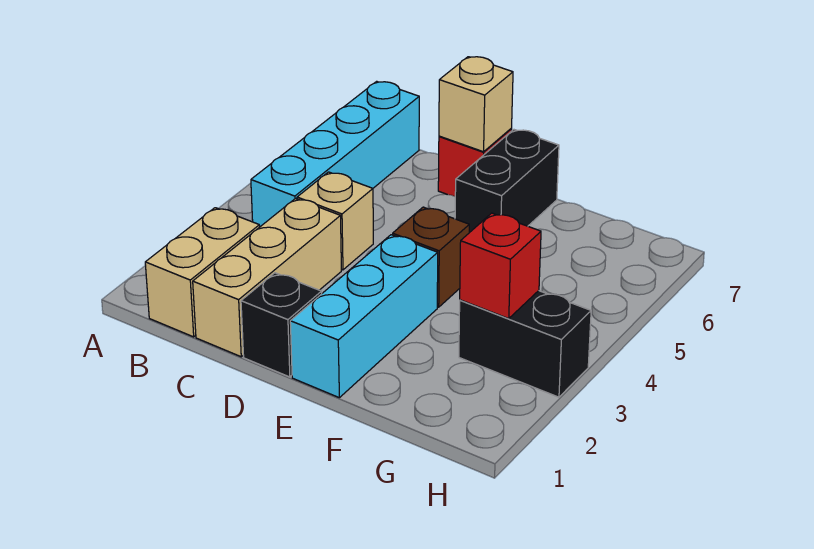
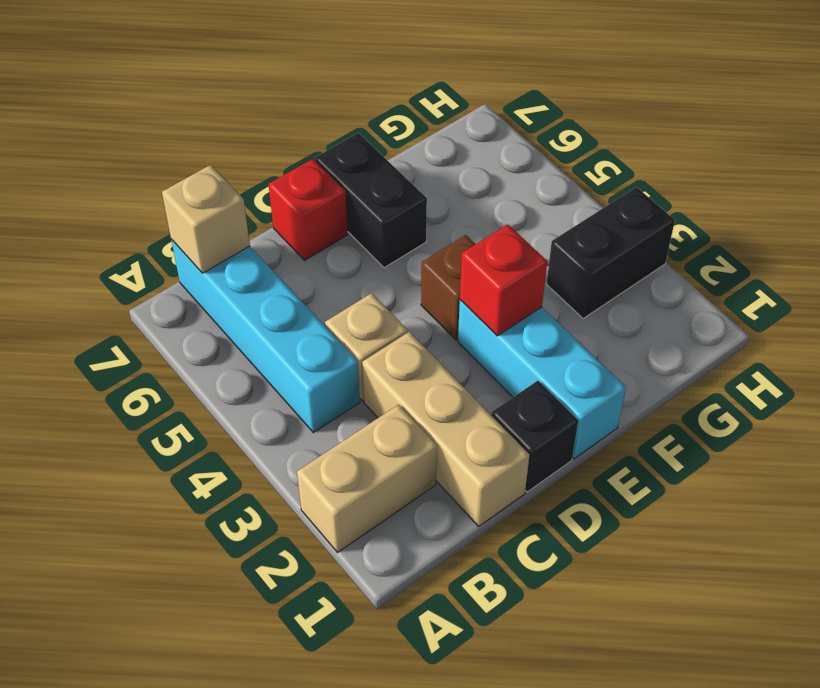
tan brick B1:B2 level 1 -> tan brick A2:B2 level 1
tan brick D7 level 2 -> tan brick B7 level 2
red brick G3 level 2 -> red brick E3 level 2

